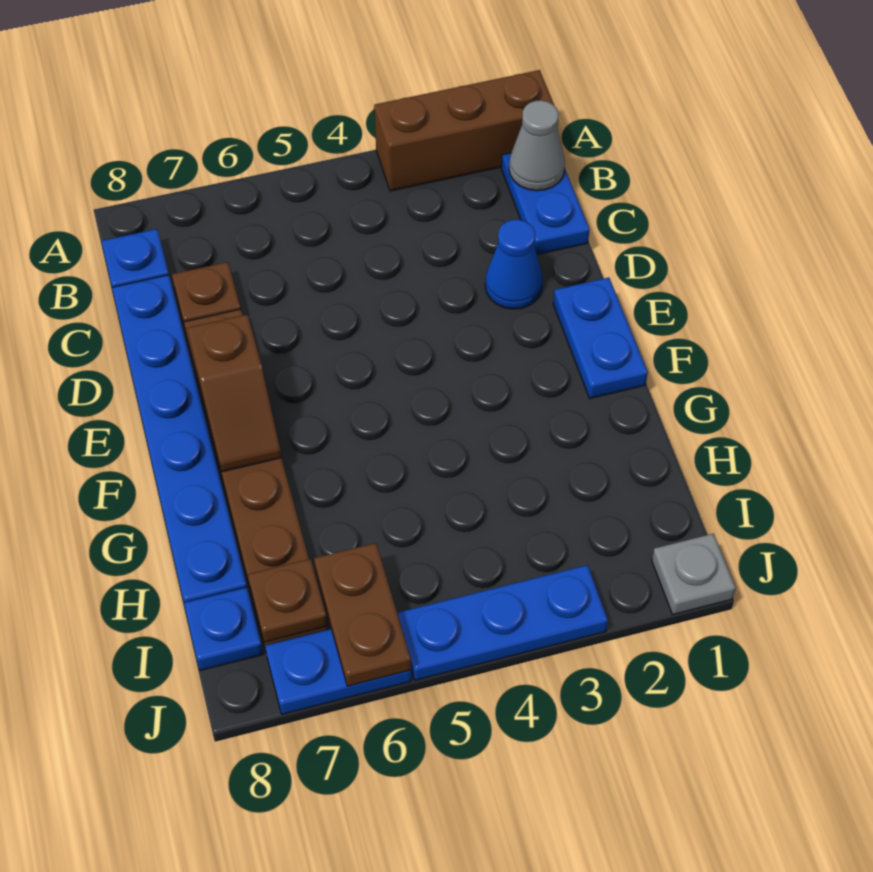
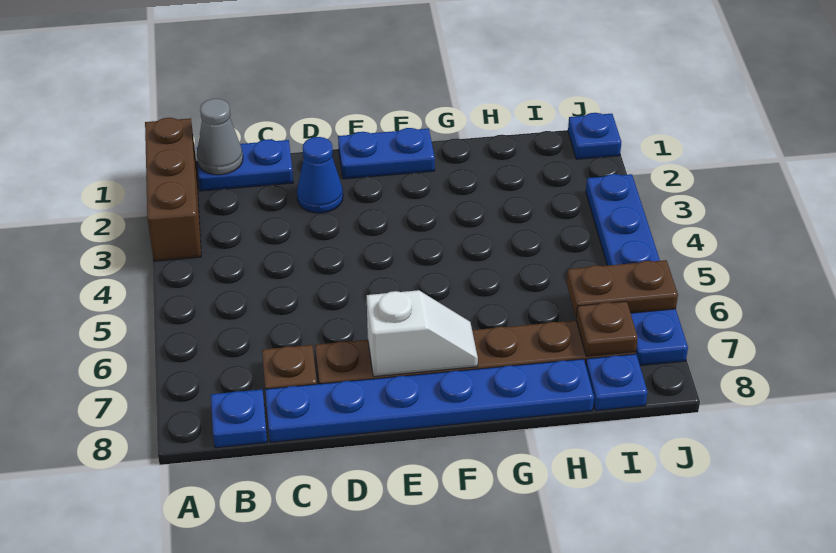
brown slope E7:F7 level 2 top E -> white slope E7:F7 level 2 top E
grey plate J1 level 1 -> blue plate J1 level 1

